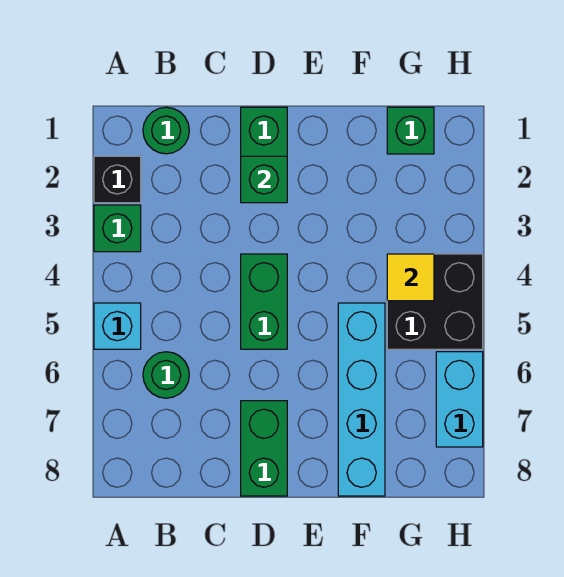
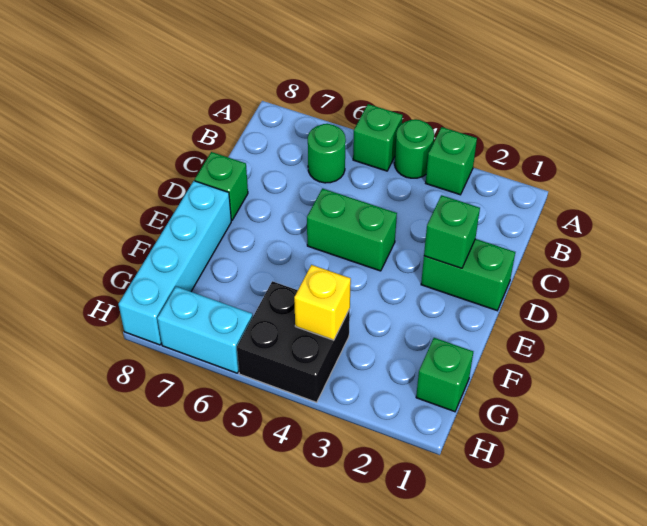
black brick A2 level 1 -> none
cyan brick A5 level 1 -> green brick A5 level 1
green round brick B1 level 1 -> green round brick A4 level 1
green brick D7:D8 level 1 -> green brick D8 level 1
cyan brick F5:F8 level 1 -> cyan brick E8:H8 level 1
yellow tile G4 level 2 -> yellow brick G4 level 2

